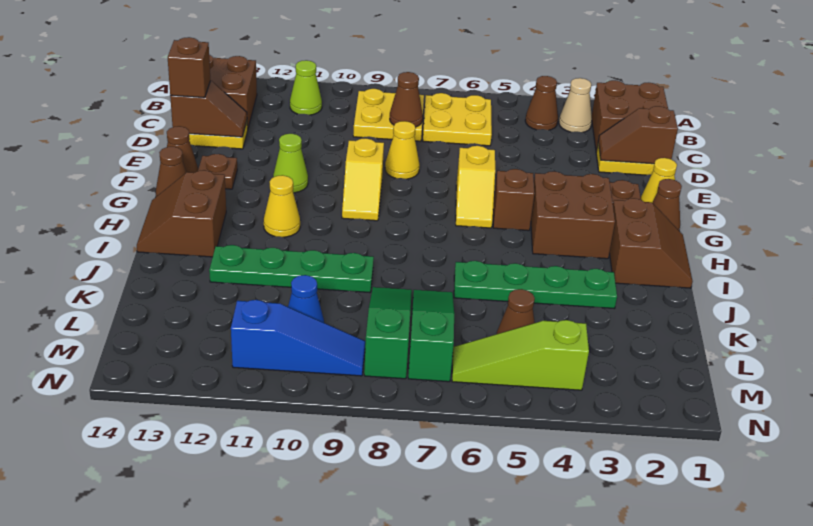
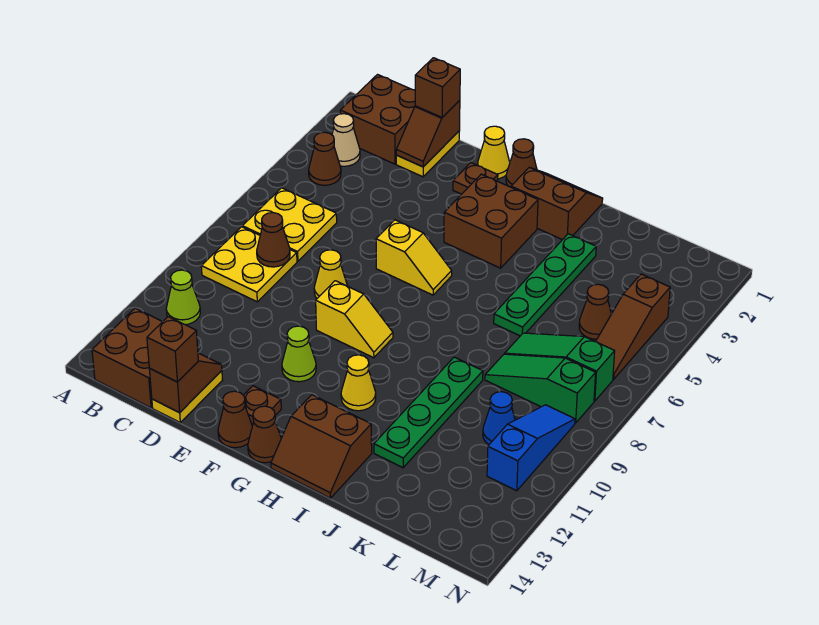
brown brick G5 level 1 -> brown brick D1 level 3
lime slope M4:M6 level 1 top 4 -> brown slope M4:M6 level 1 top 4

